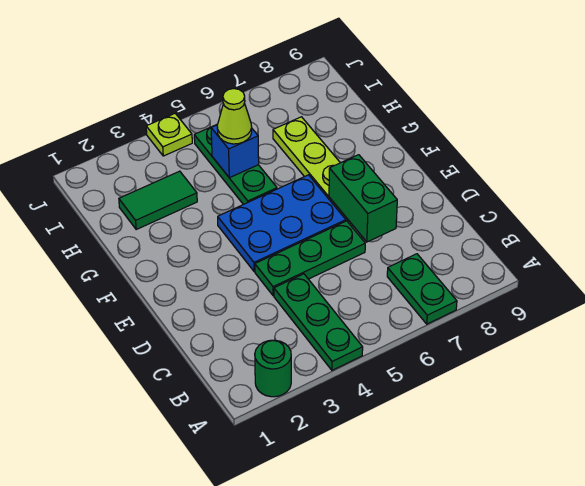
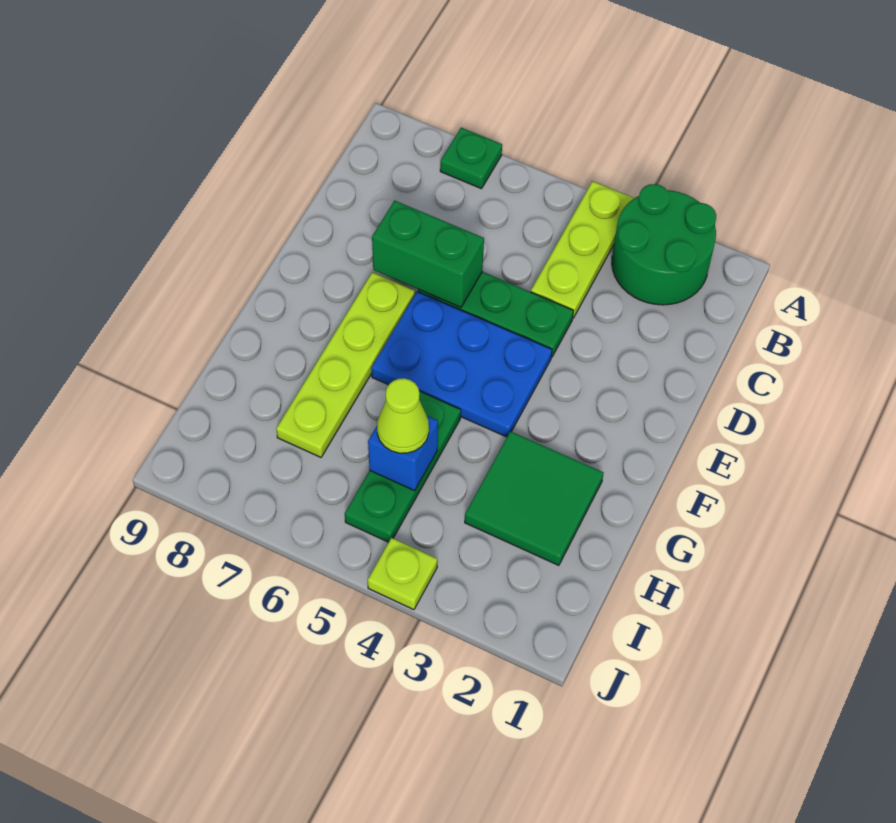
green round brick A2 level 1 -> green round brick A2:B3 level 1
green plate A4:C4 level 1 -> lime plate A4:C4 level 1
green plate A7:B7 level 1 -> green plate A7 level 1
green brick D7:E7 level 2 -> green brick D6:D7 level 2
green tile H2:H3 level 1 -> green tile G2:H3 level 1

